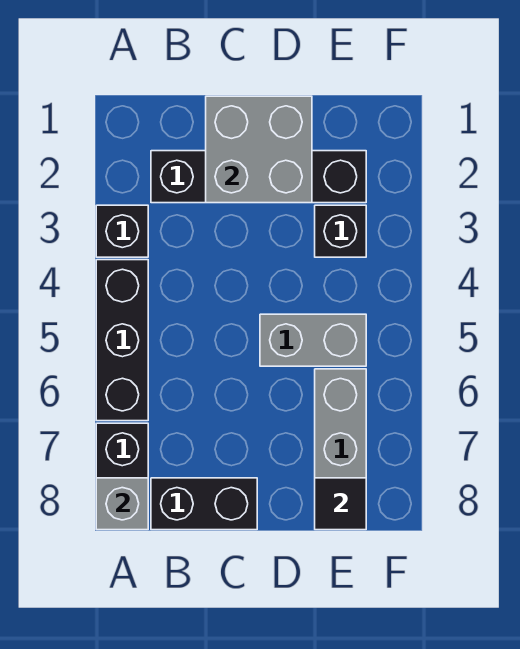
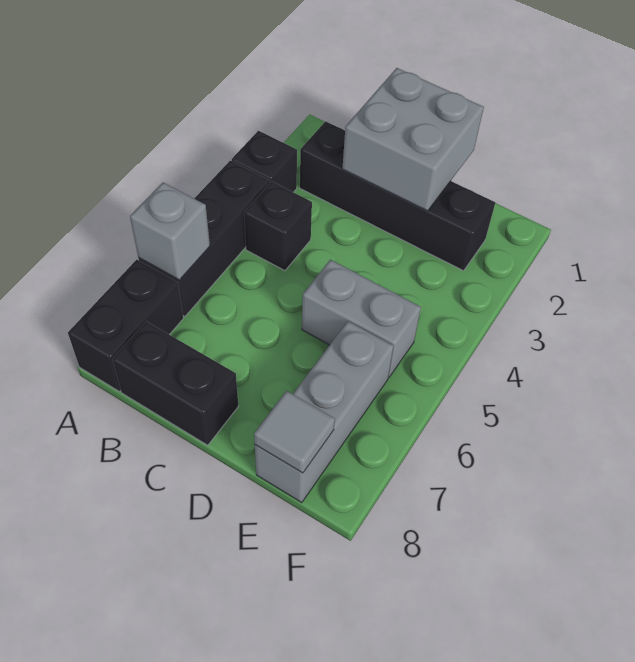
grey brick A8 level 2 -> grey brick A6 level 2
black brick E3 level 1 -> black brick B4 level 1
black tile E8 level 2 -> grey tile E8 level 2

